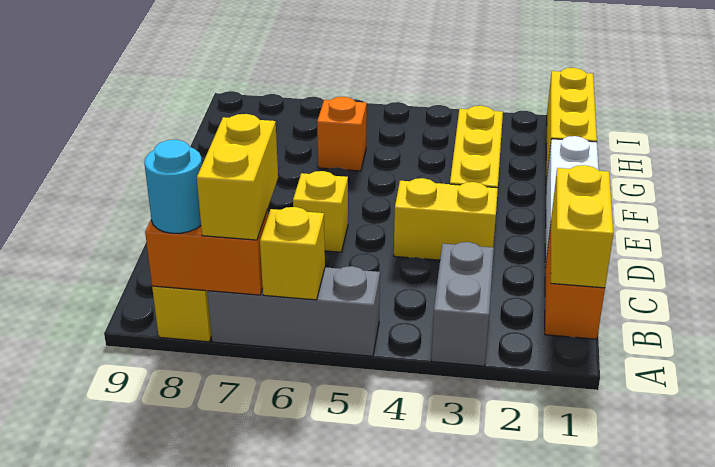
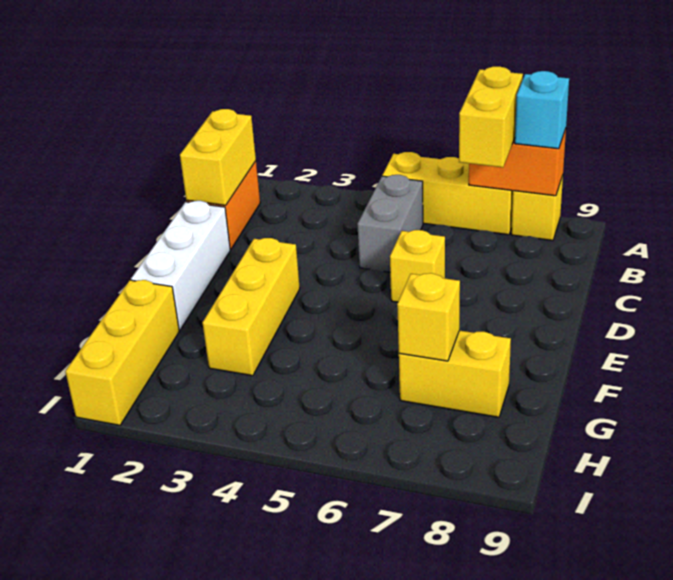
grey brick A3:B3 level 1 -> grey brick B5:C5 level 1
grey brick A5:A7 level 1 -> yellow brick A5:A7 level 1
yellow brick A6 level 2 -> yellow brick G7 level 2
cyan round brick A8 level 3 -> cyan brick A8 level 3
yellow brick D3:D4 level 1 -> yellow brick G7:G8 level 1
orange brick G6 level 1 -> none

